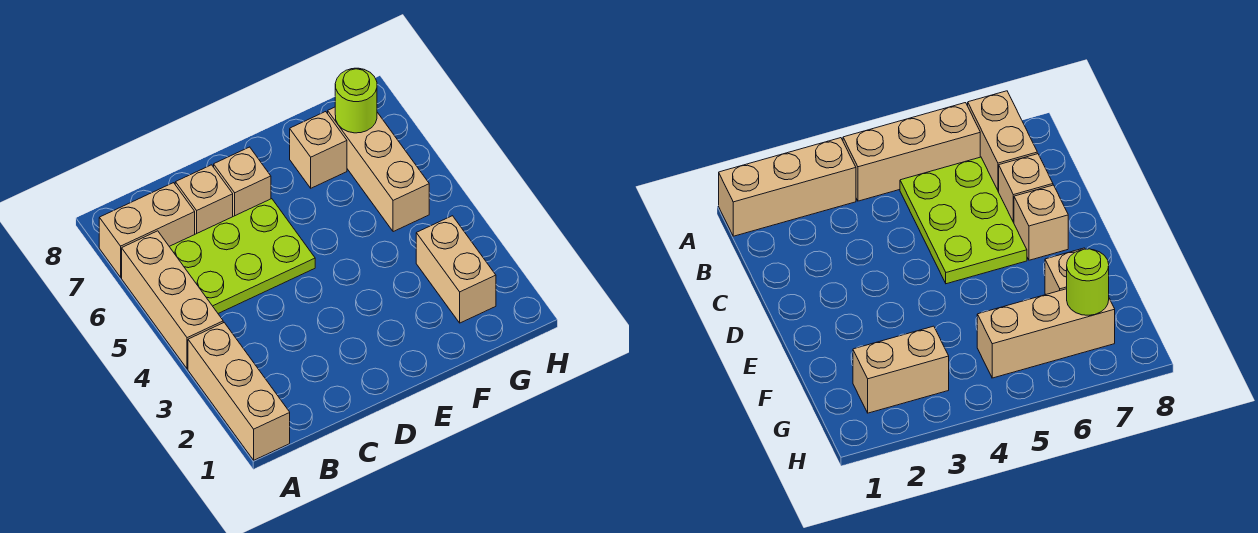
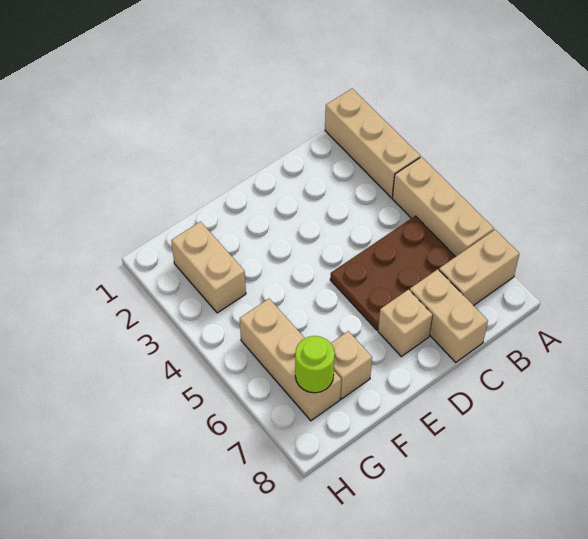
lime plate B5:D6 level 1 -> brown plate B5:D6 level 1
tan brick C7 level 1 -> tan brick C7:C8 level 1

